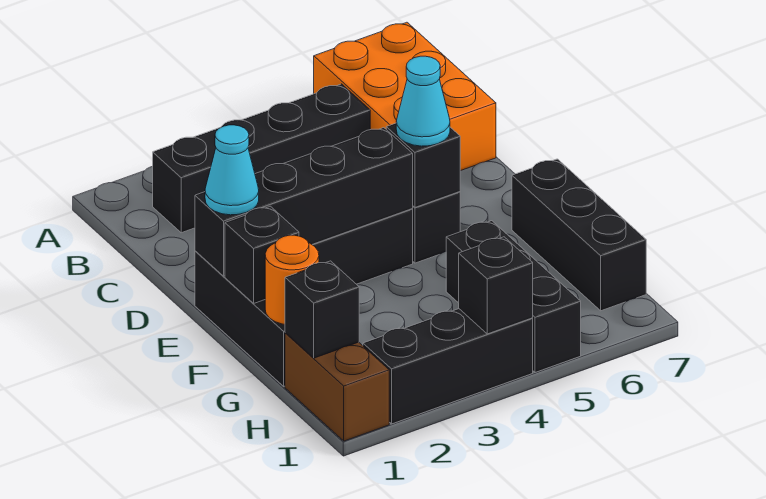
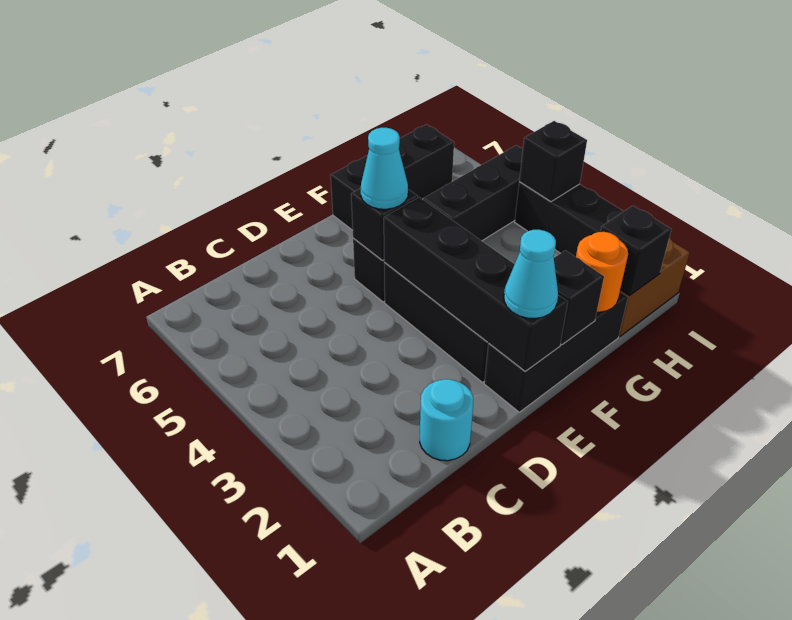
orange brick A6:C7 level 1 -> none
black brick B2:B5 level 1 -> none
none -> cyan round brick C1 level 1

